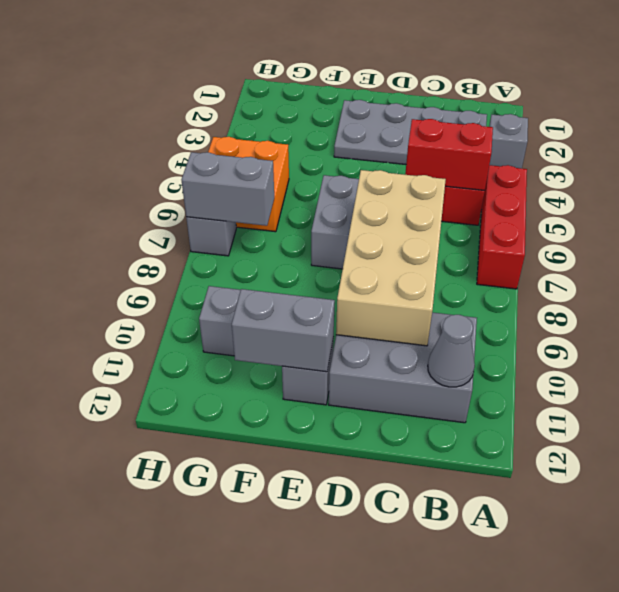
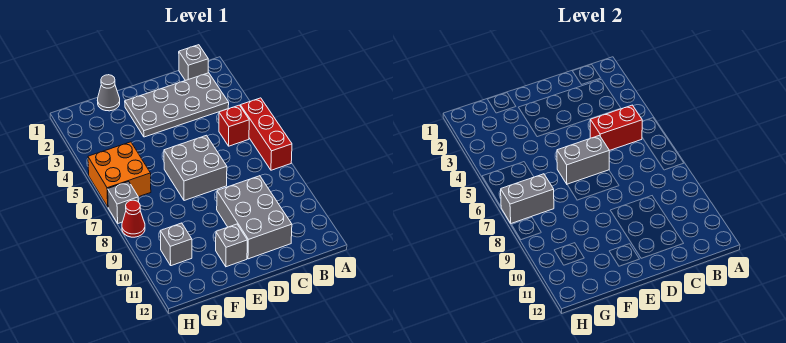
grey brick A3 level 1 -> grey brick B1 level 1
grey brick B10:D11 level 1 -> grey brick C9:D11 level 1
grey cone B11 level 2 -> grey cone F1 level 1
tan brick C7:D10 level 2 -> none
grey brick E11:F11 level 2 -> grey brick D6:E6 level 2
none -> red cone H8 level 1

